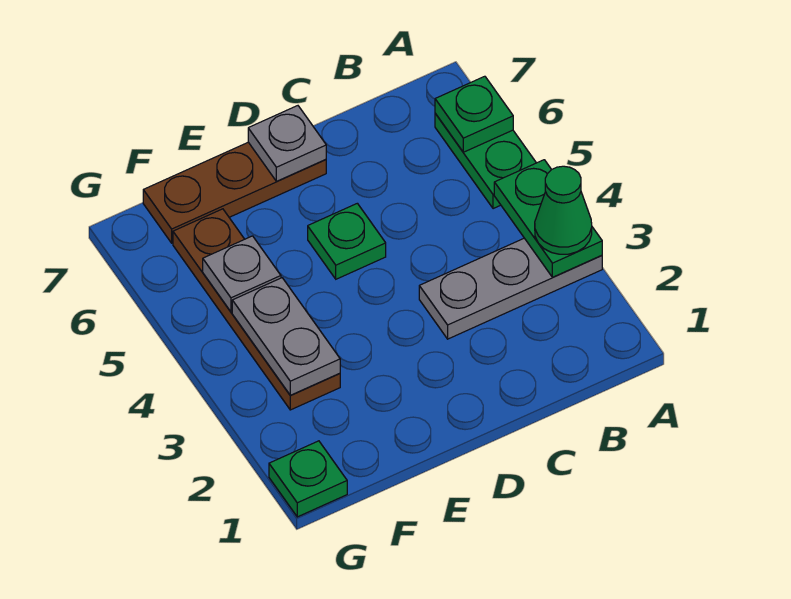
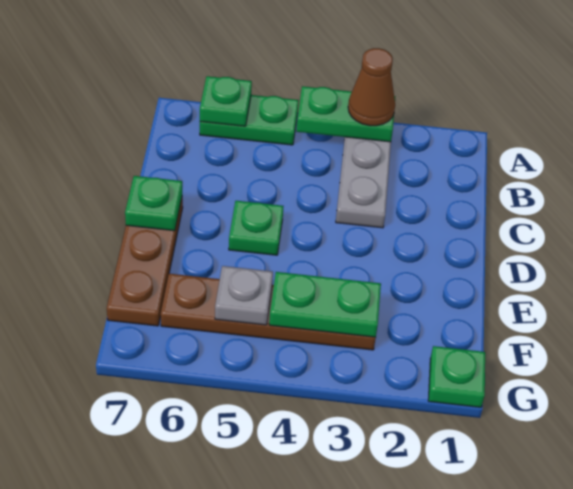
green cone A3 level 3 -> brown cone A3 level 3
grey plate D7 level 2 -> green plate D7 level 2
grey plate F3:F4 level 2 -> green plate F3:F4 level 2

